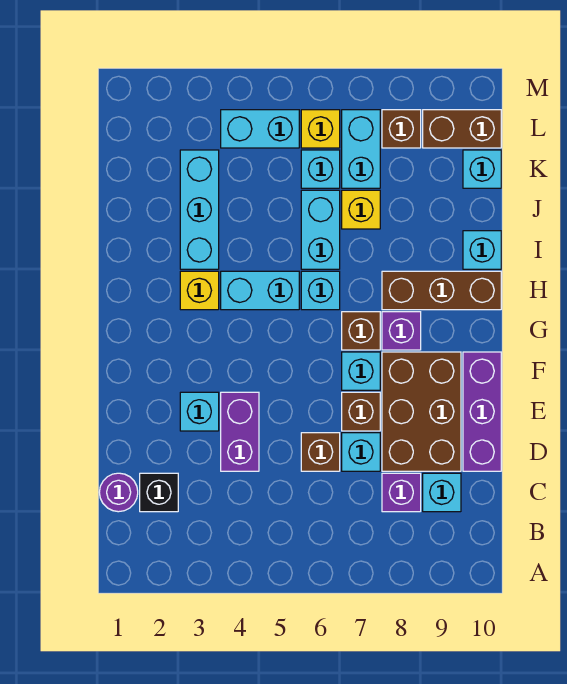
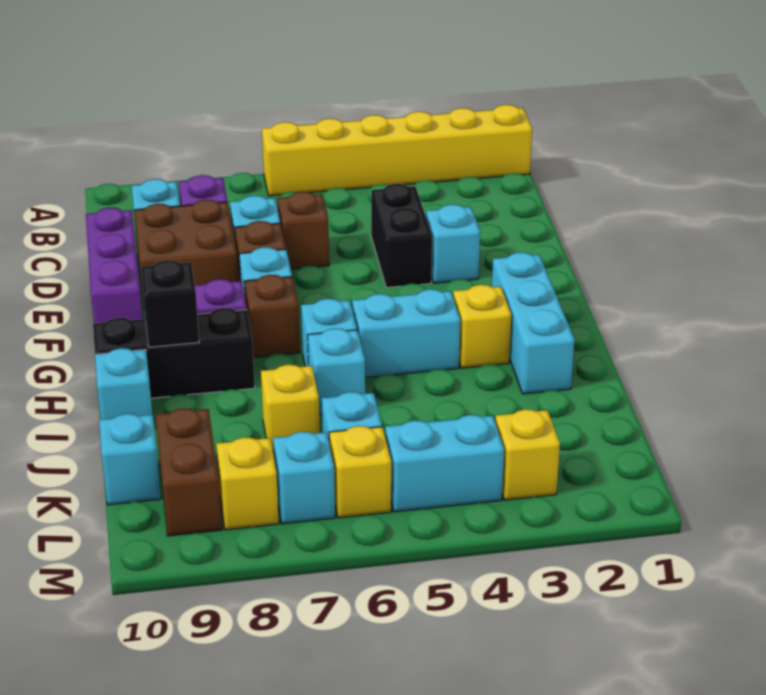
none -> yellow brick A1:A6 level 1
purple round brick C1 level 1 -> none
black brick C2 level 1 -> black brick H9 level 2
purple brick D4:E4 level 1 -> black brick D4:E4 level 1
brown brick D8:F9 level 1 -> brown brick D8:E9 level 1
brown brick H8:H10 level 1 -> black brick H8:H10 level 1
cyan brick I3:K3 level 1 -> cyan brick G2:I2 level 1
cyan brick I6:J6 level 1 -> cyan brick I6 level 1
cyan brick K7:L7 level 1 -> cyan brick L7 level 1
none -> yellow brick L3 level 1
brown brick L8 level 1 -> yellow brick L8 level 1
brown brick L9:L10 level 1 -> brown brick K9:L9 level 1

